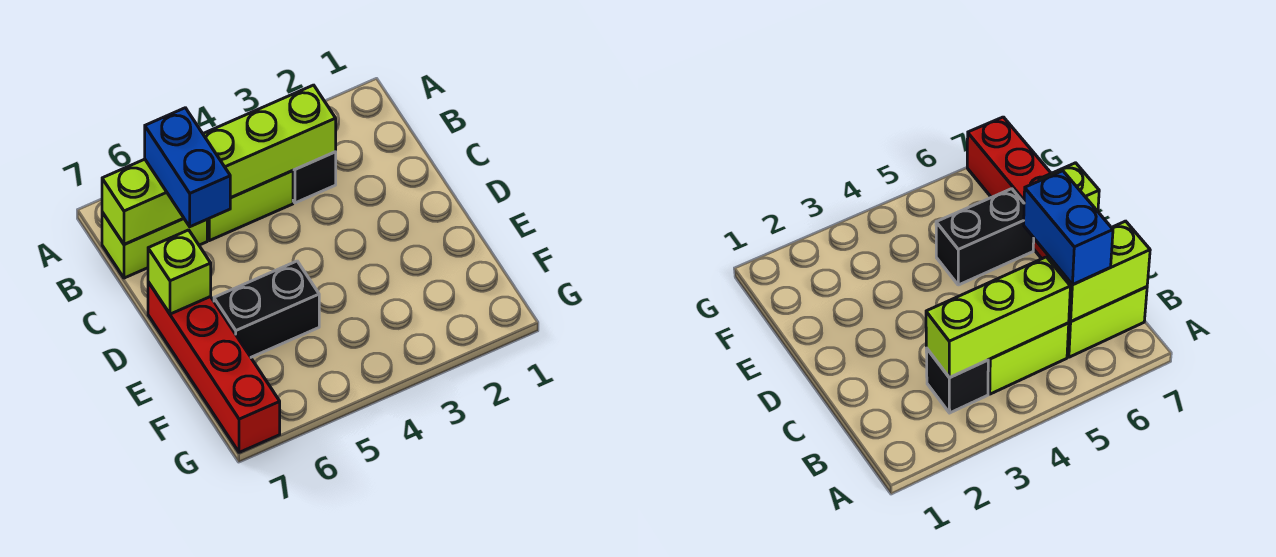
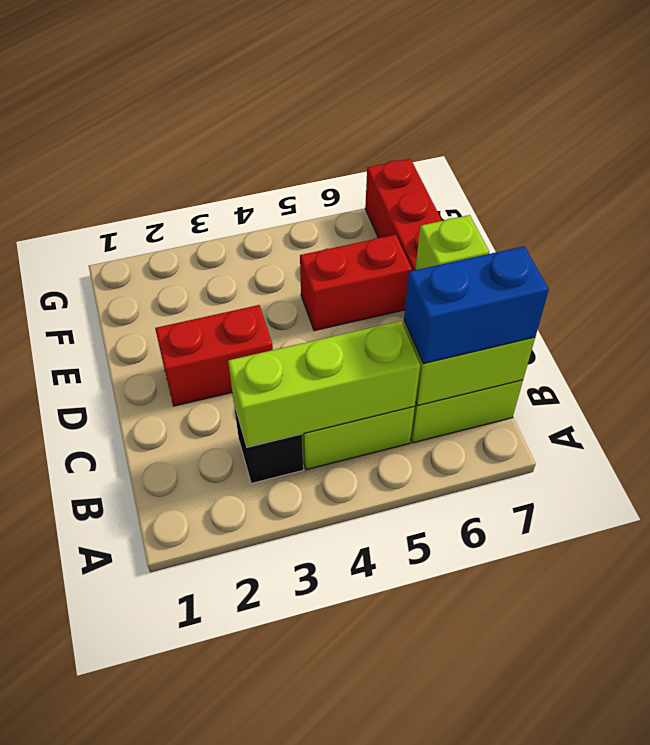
blue brick B6:C6 level 3 -> blue brick B6:B7 level 3
none -> red brick D2:D3 level 1
black brick E5:E6 level 1 -> red brick E5:E6 level 1

